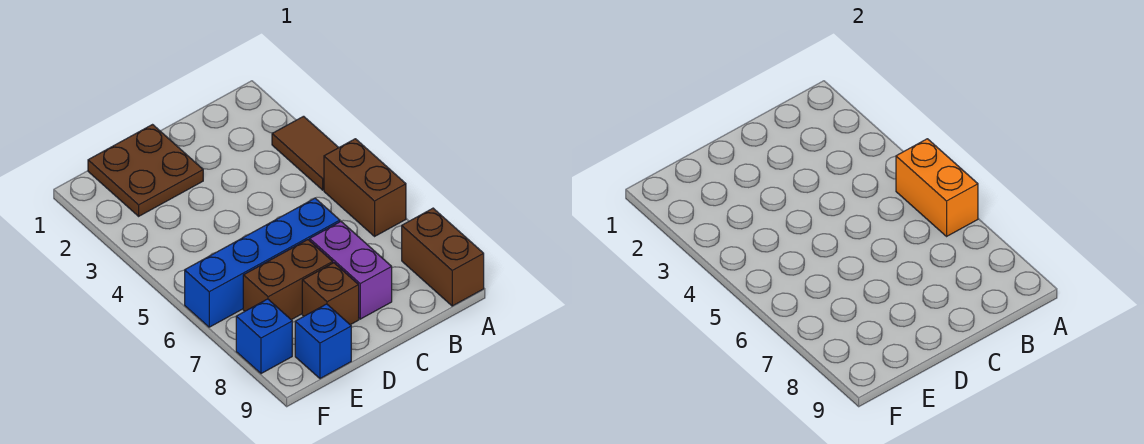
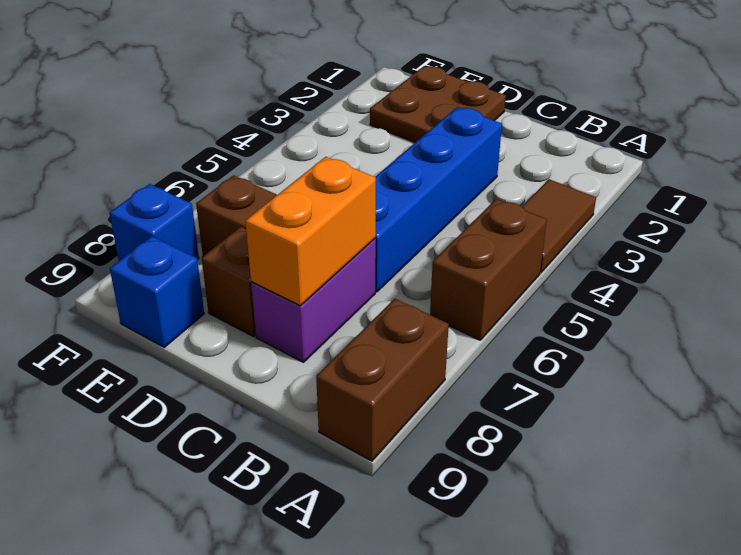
orange brick A5:A6 level 2 -> orange brick C7:C8 level 2
blue brick C6:F6 level 1 -> blue brick C3:C6 level 1

